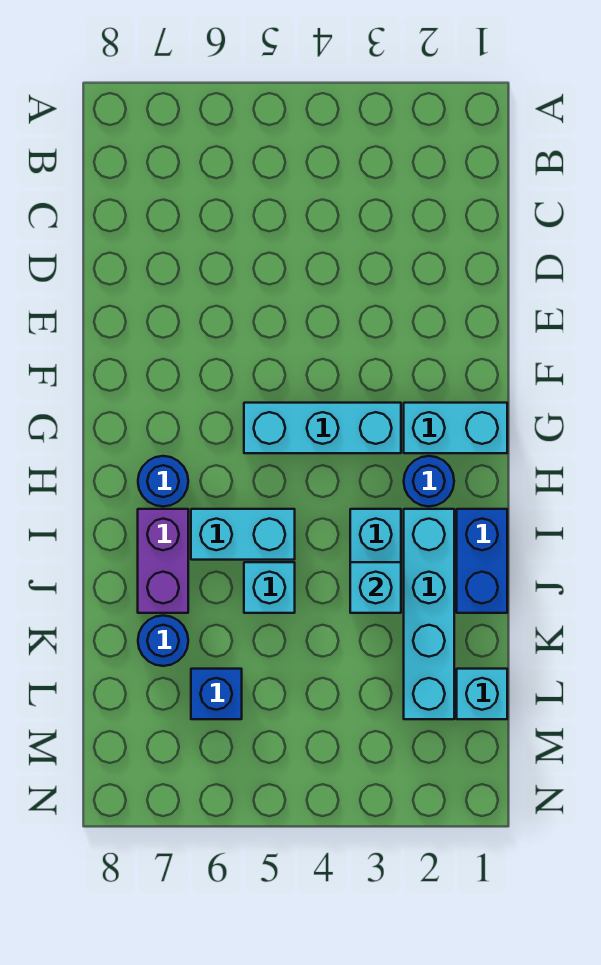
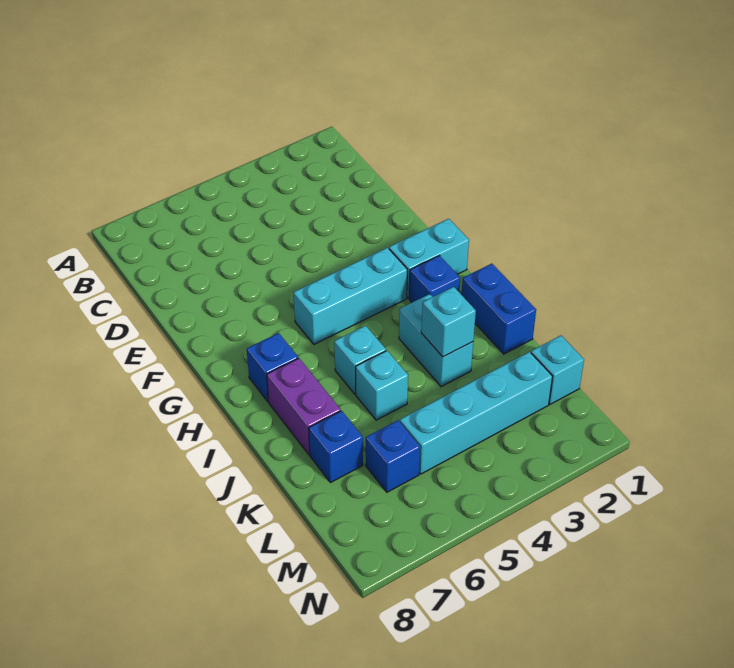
blue round brick H2 level 1 -> blue brick H2 level 1
blue round brick H7 level 1 -> blue brick H7 level 1
cyan brick I2:L2 level 1 -> cyan brick L2:L5 level 1
cyan brick I5:I6 level 1 -> cyan brick I5 level 1
blue round brick K7 level 1 -> blue brick K7 level 1

